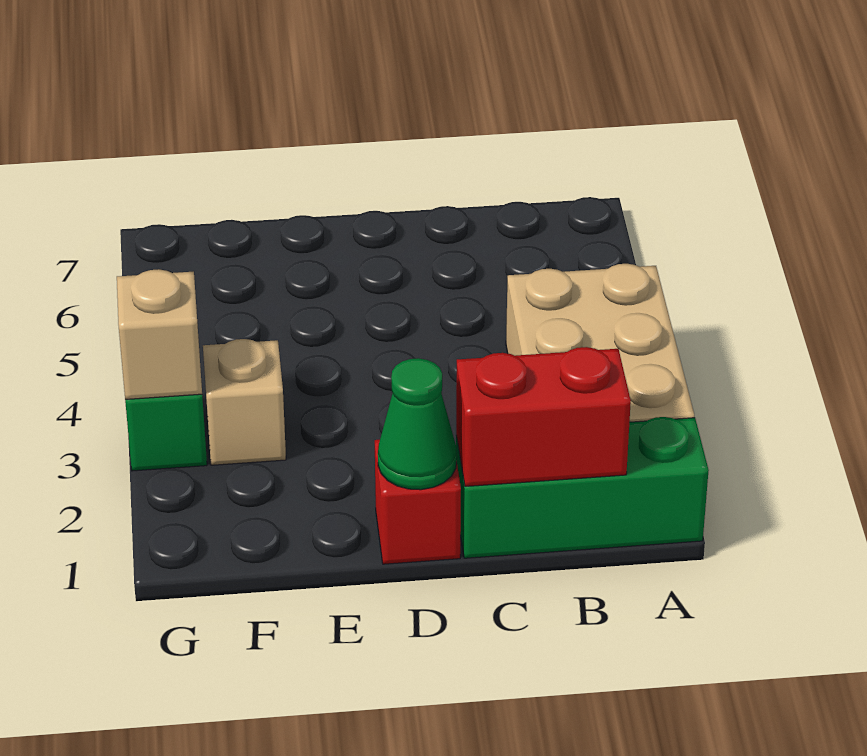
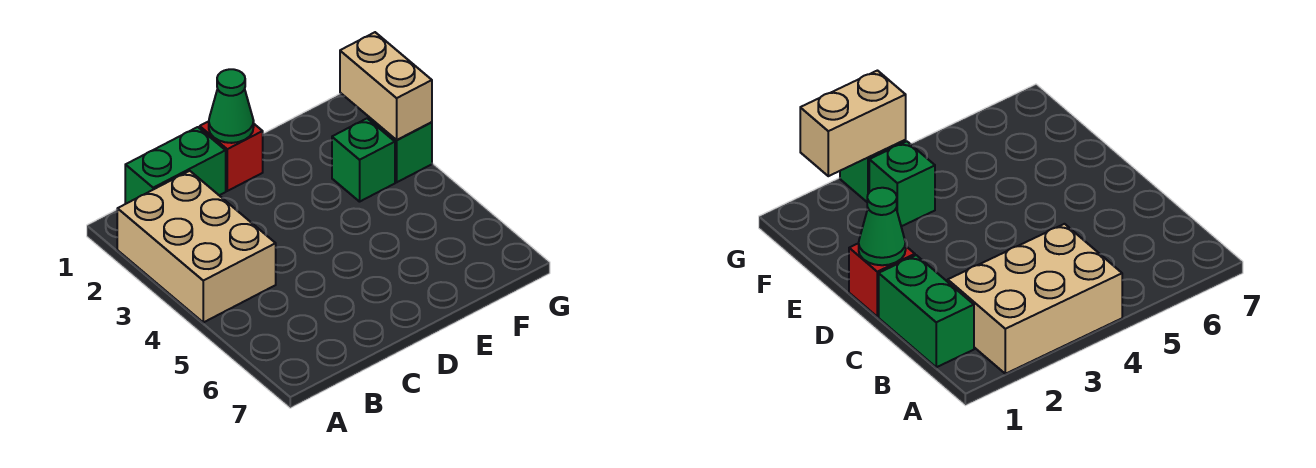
green brick A1:C1 level 1 -> green brick B1:C1 level 1
red brick B1:C1 level 2 -> none
tan brick F3 level 1 -> green brick F3 level 1
tan brick G3 level 2 -> tan brick G2:G3 level 2

